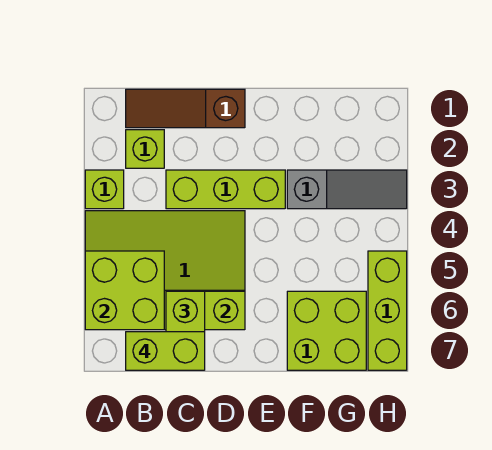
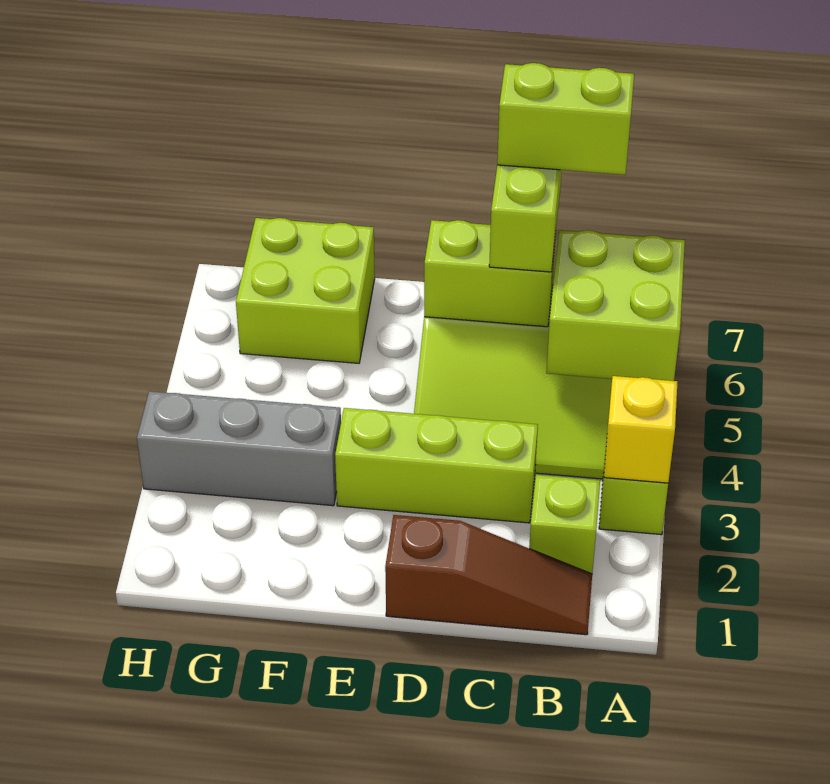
none -> yellow brick A3 level 2
grey slope F3:H3 level 1 top F -> grey brick F3:H3 level 1
lime brick H5:H7 level 1 -> none

